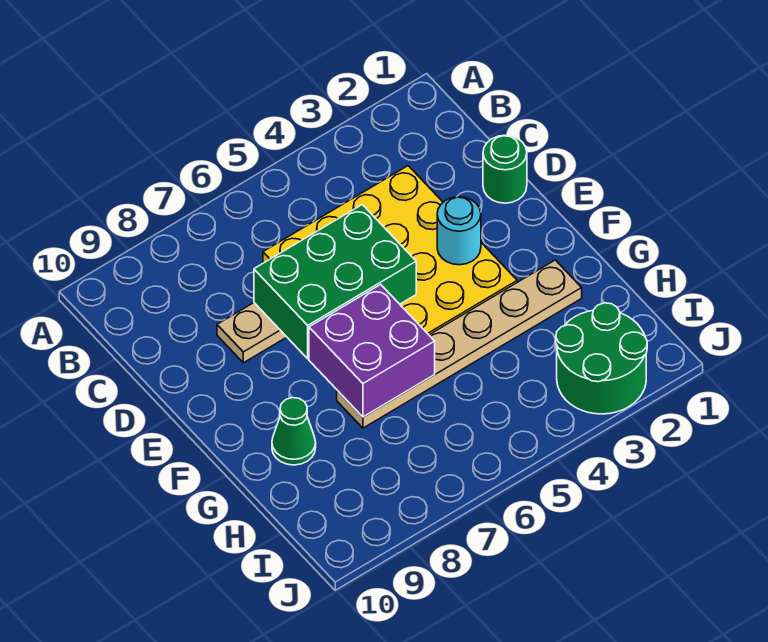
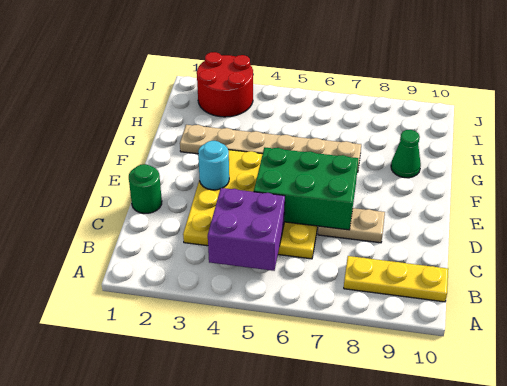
none -> yellow plate B8:B10 level 1
purple brick F6:G7 level 2 -> purple brick B4:C5 level 2
green round brick I2:J3 level 1 -> red round brick I2:J3 level 1

